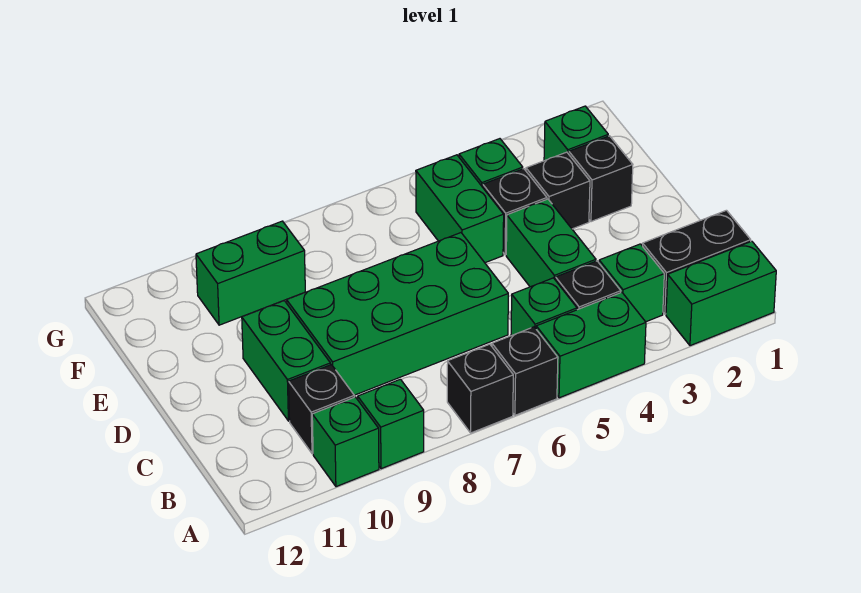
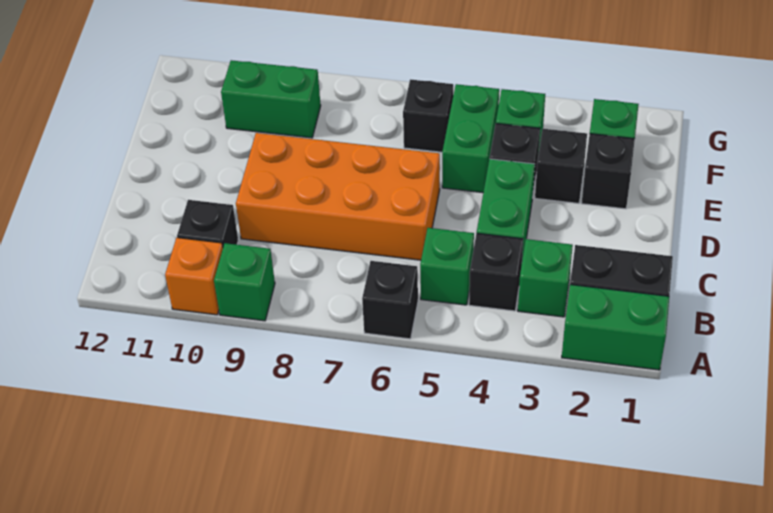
green brick A4:A5 level 1 -> none
black brick A7 level 1 -> black brick F6 level 1
green brick A10 level 1 -> orange brick A10 level 1
green brick C6:D9 level 1 -> orange brick C6:D9 level 1
green brick C10:D10 level 1 -> none

